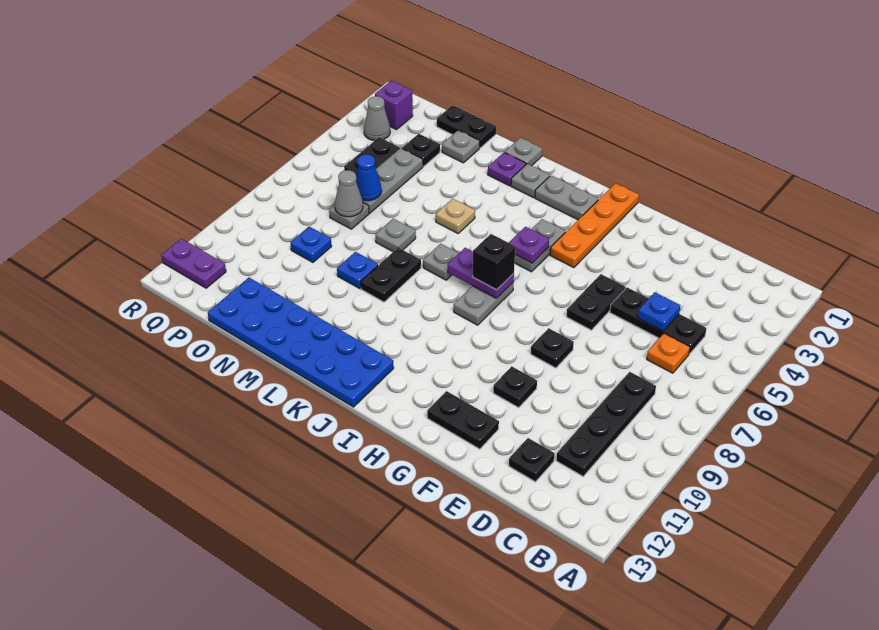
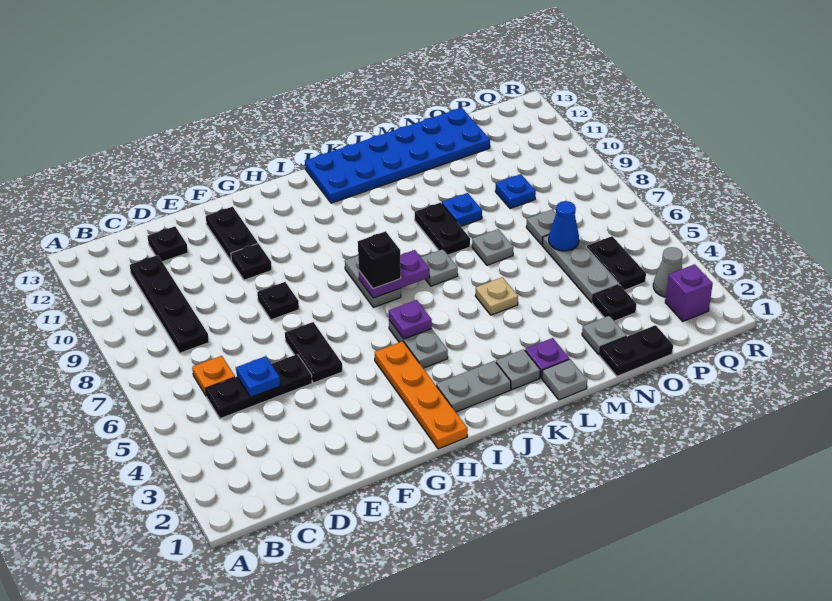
black plate F12:G12 level 1 -> black plate F11:F12 level 1
grey cone O7 level 2 -> none
purple plate Q12:R12 level 1 -> none

